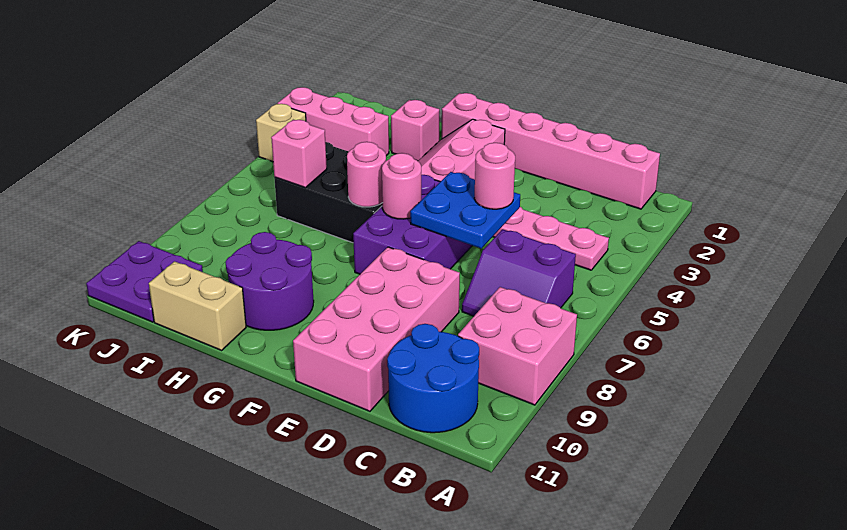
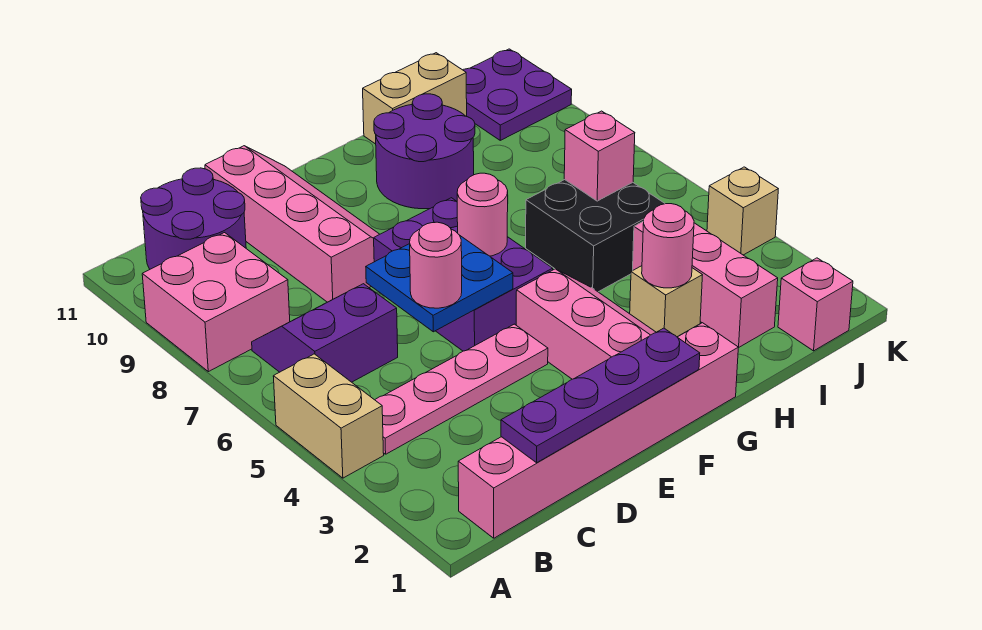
none -> tan brick A4:A5 level 1
blue round brick B10:C11 level 1 -> purple round brick B10:C11 level 1
none -> purple plate C1:F1 level 2
pink brick D8:E11 level 1 -> pink slope D8:E11 level 1 top D
black brick G5:I6 level 1 -> black brick H5:I6 level 1
pink round brick G6 level 2 -> pink round brick H3 level 2
pink brick H2 level 1 -> pink brick J1 level 1
none -> tan brick H3 level 1
pink brick I3:K3 level 1 -> pink brick I2:I4 level 1

